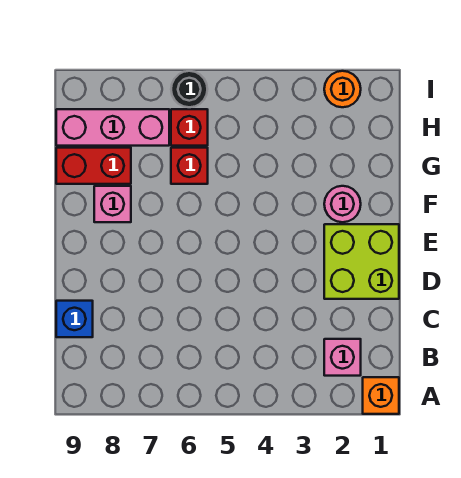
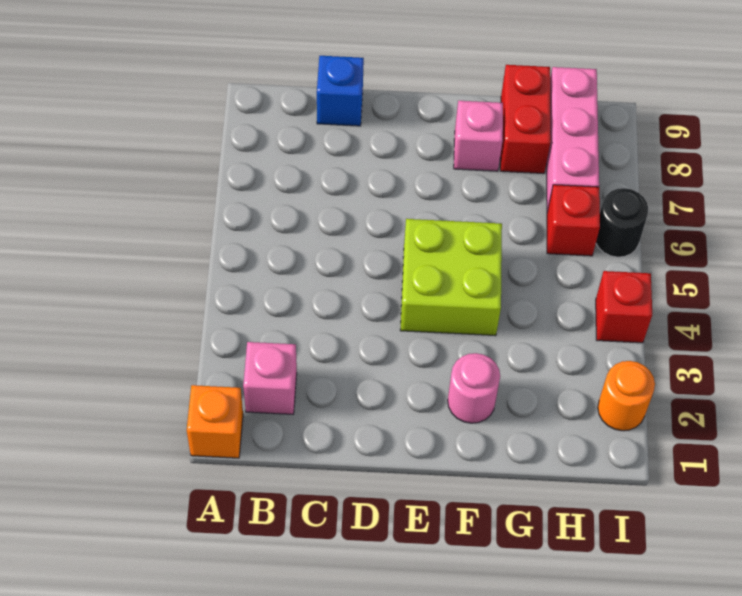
lime brick D1:E2 level 1 -> lime brick E4:F5 level 1
red brick G6 level 1 -> red brick I4 level 1

